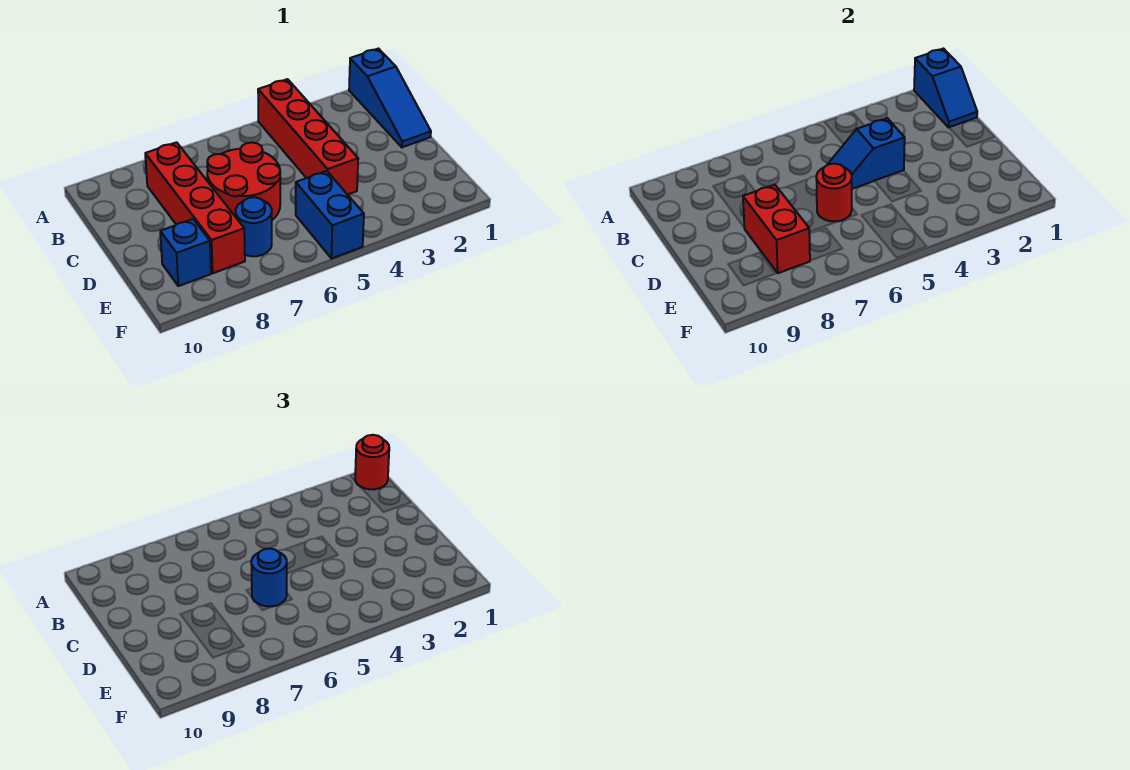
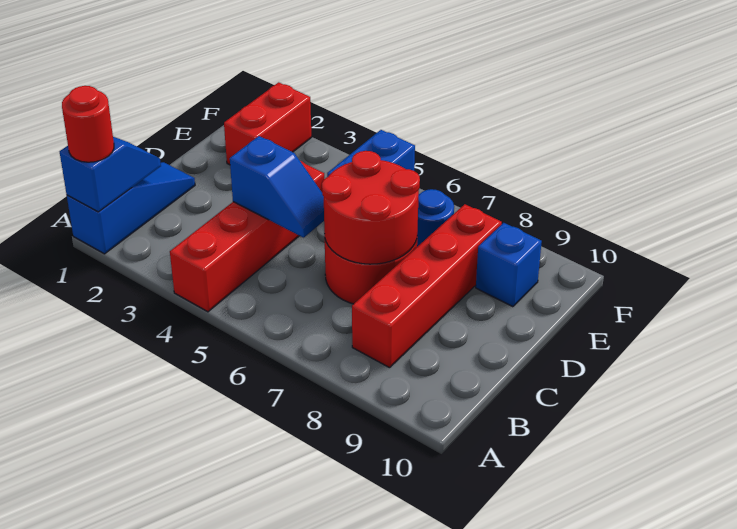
red round brick D6 level 2 -> red round brick C6:D7 level 2
blue round brick D6 level 3 -> none
red brick D8:E8 level 2 -> red brick E2:F2 level 1

